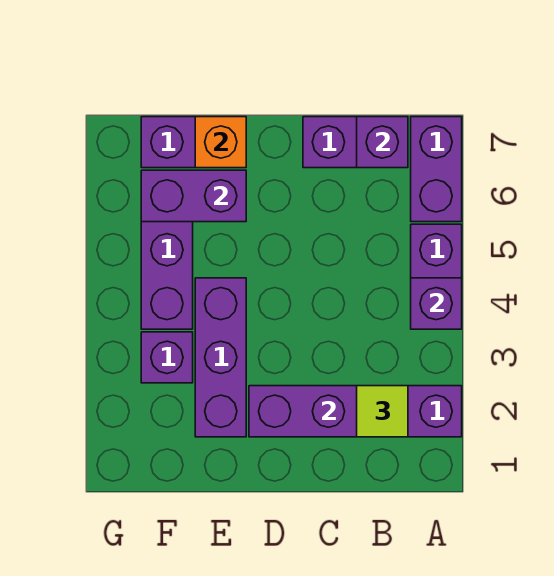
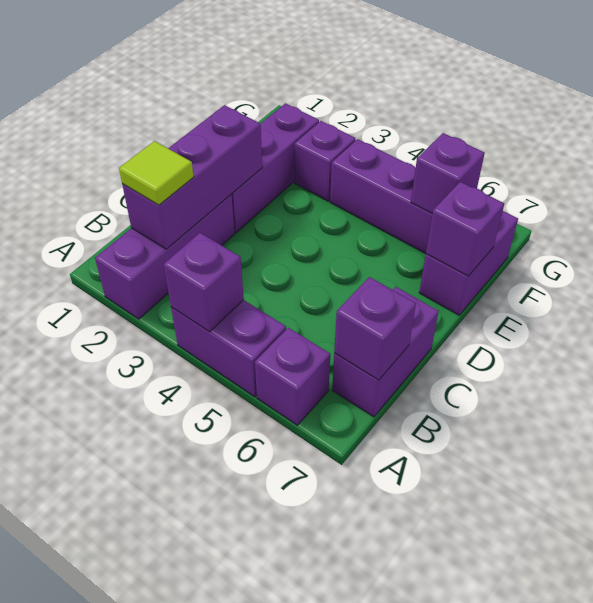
purple brick A6:A7 level 1 -> purple brick A6 level 1
purple brick E2:E4 level 1 -> purple brick D2:F2 level 1
purple brick E6:F6 level 2 -> purple brick F6 level 2
orange brick E7 level 2 -> purple brick E7 level 2

